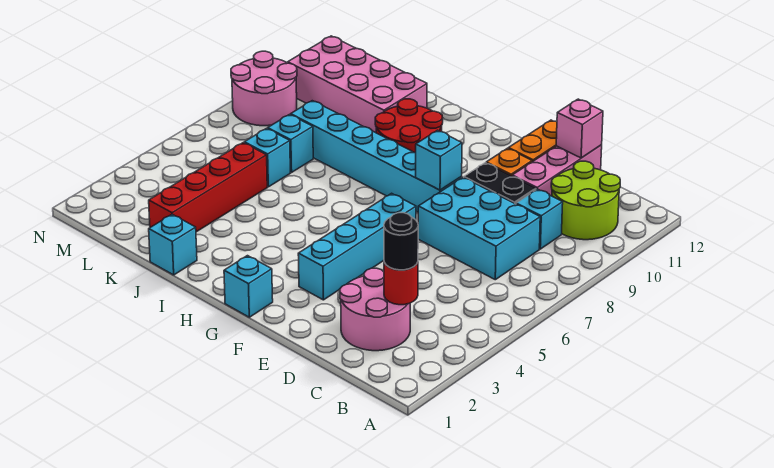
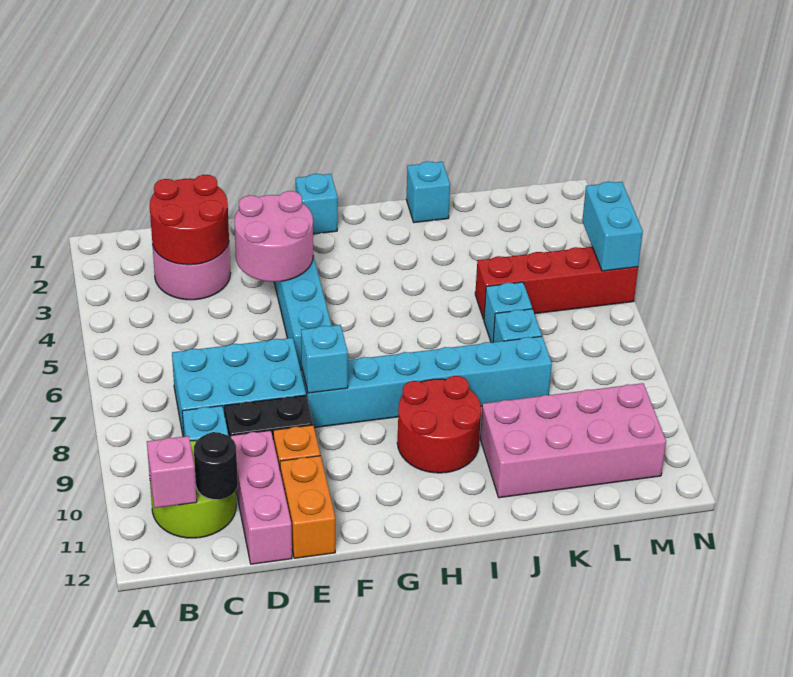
red round brick C3 level 2 -> red round brick C2:D3 level 2
black round brick C3 level 3 -> black round brick C11 level 2
pink brick D12 level 2 -> pink brick B11 level 2
red brick K2:K5 level 1 -> red brick K5:N5 level 1
pink round brick M8:N9 level 1 -> pink round brick E3:F4 level 2
none -> cyan brick N4:N5 level 2

